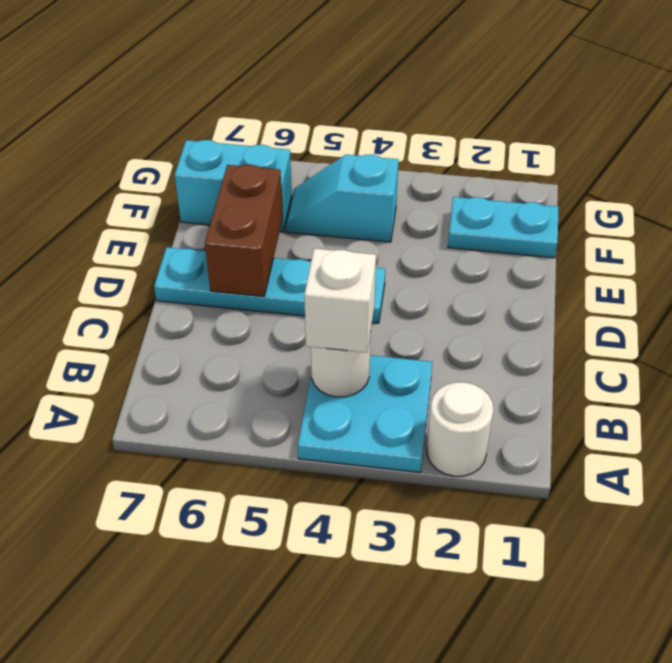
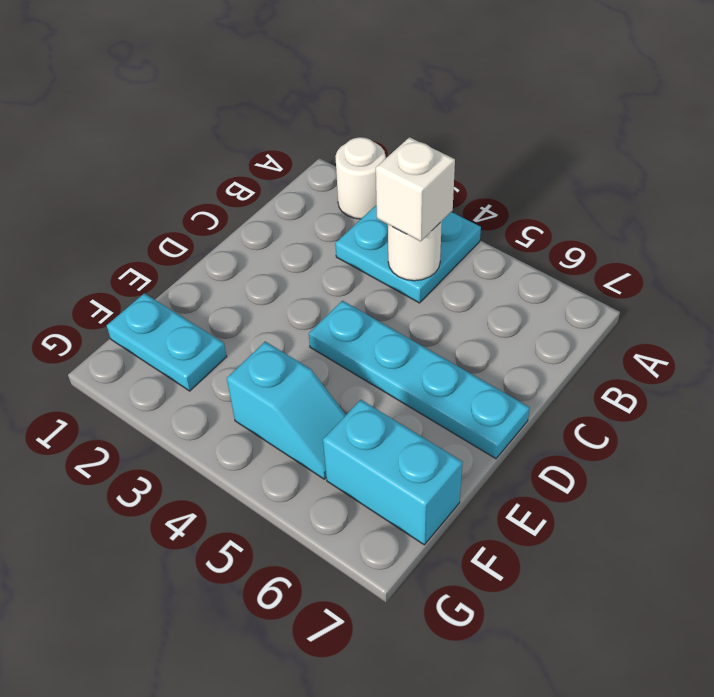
brown brick D6:E6 level 2 -> none

